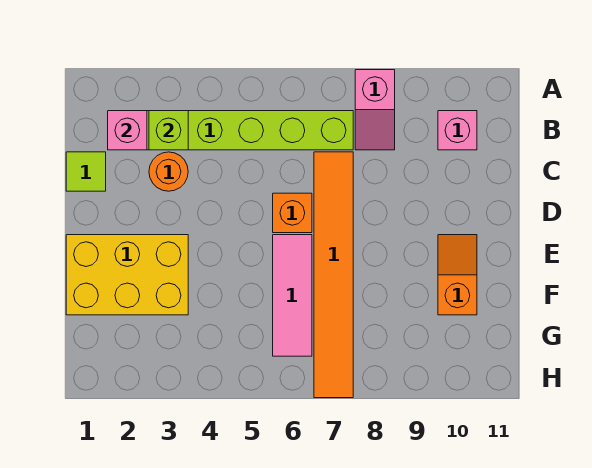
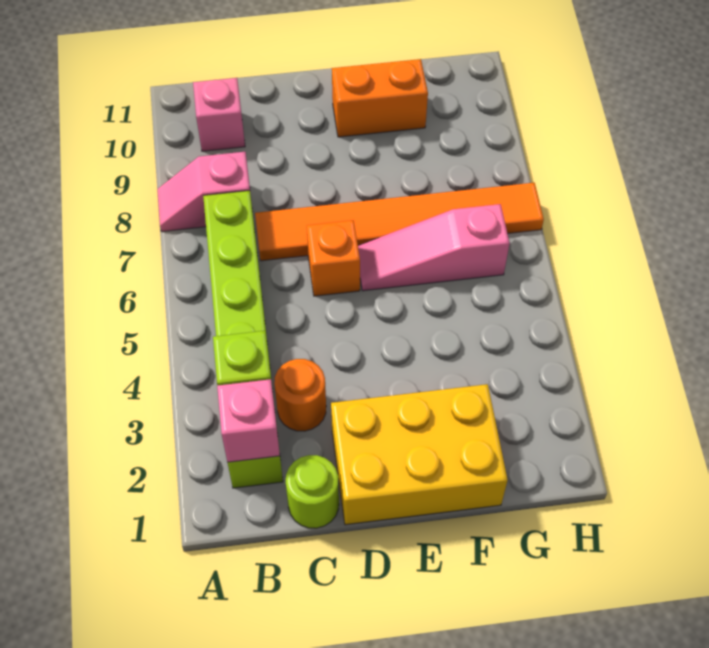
pink slope A8:B8 level 1 top A -> pink slope A8:B8 level 1 top B
lime tile C1 level 1 -> lime round brick C1 level 1
yellow brick E1:F3 level 1 -> yellow brick D1:F2 level 1
pink tile E6:G6 level 1 -> pink slope E6:G6 level 1 top G
orange slope E10:F10 level 1 top F -> orange brick E10:F10 level 1

